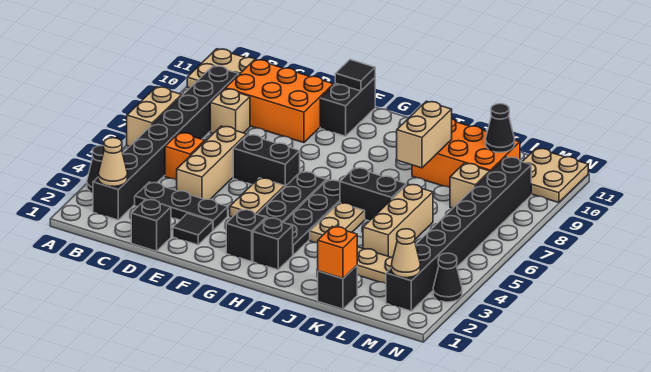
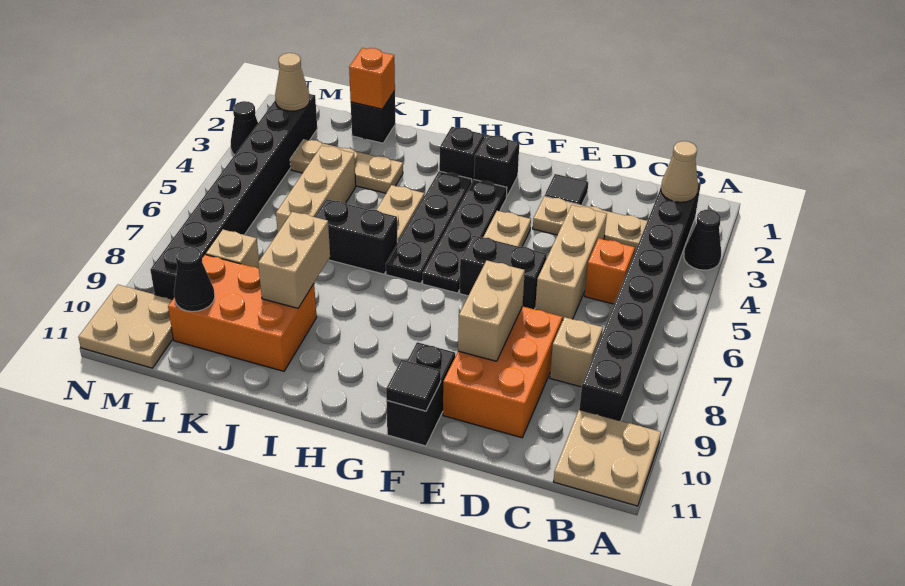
tan brick A6:A7 level 1 -> tan brick E8:E9 level 2
black plate C3:E3 level 1 -> tan plate C3:E3 level 1
orange brick C9:E10 level 1 -> orange brick D8:E10 level 1
black brick D1 level 1 -> none

